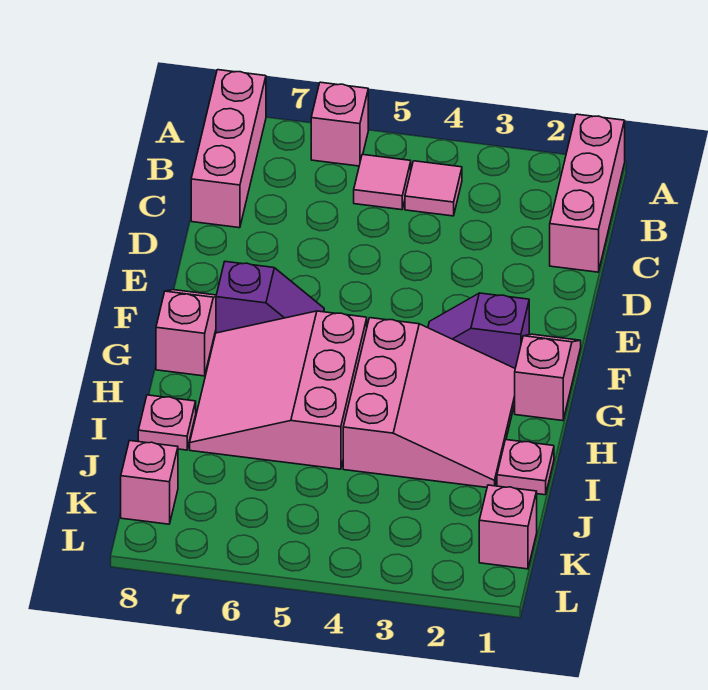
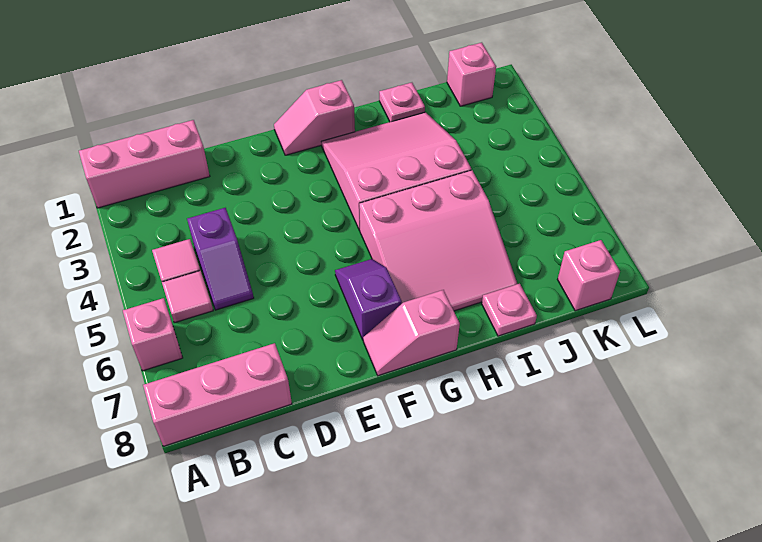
purple slope F2:F3 level 1 top 2 -> purple slope C4:C5 level 1 top 4

